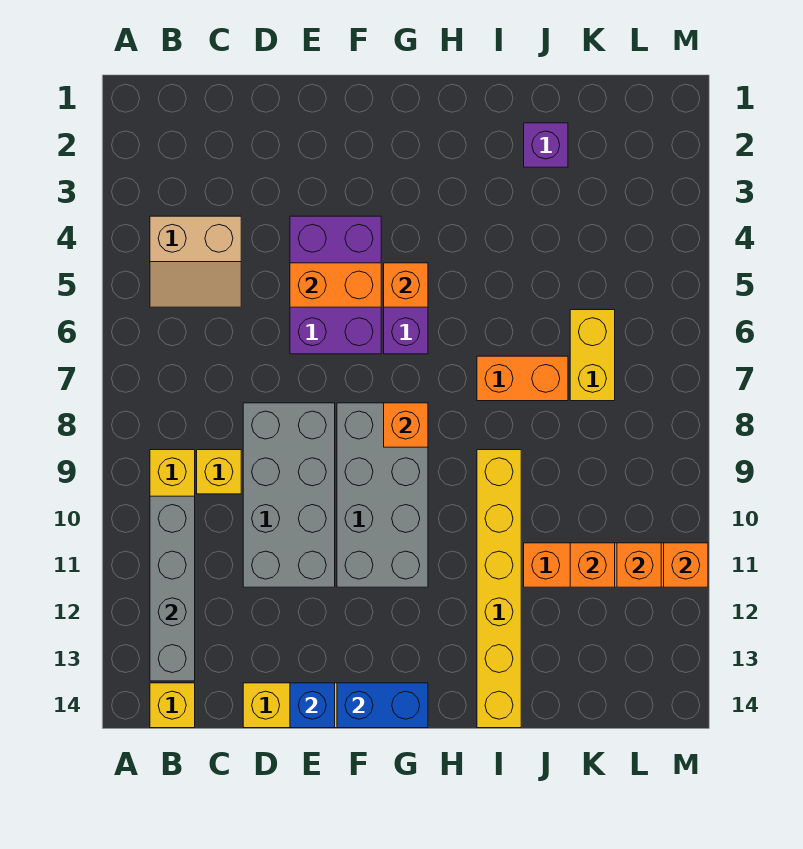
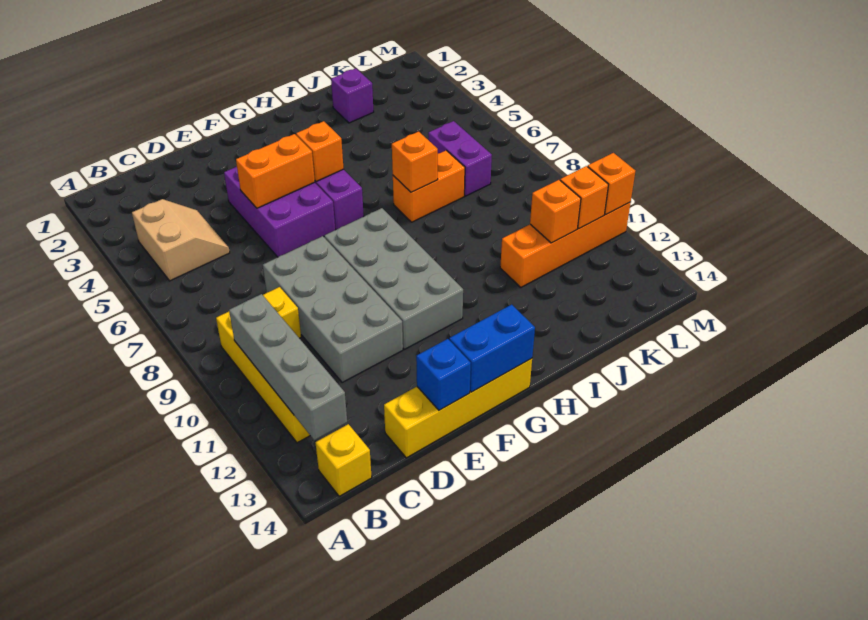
tan slope B4:C5 level 1 top 4 -> tan slope B4:C5 level 1 top B
orange brick G8 level 2 -> orange brick I7 level 2
yellow brick I9:I14 level 1 -> none
yellow brick K6:K7 level 1 -> purple brick K6:K7 level 1

